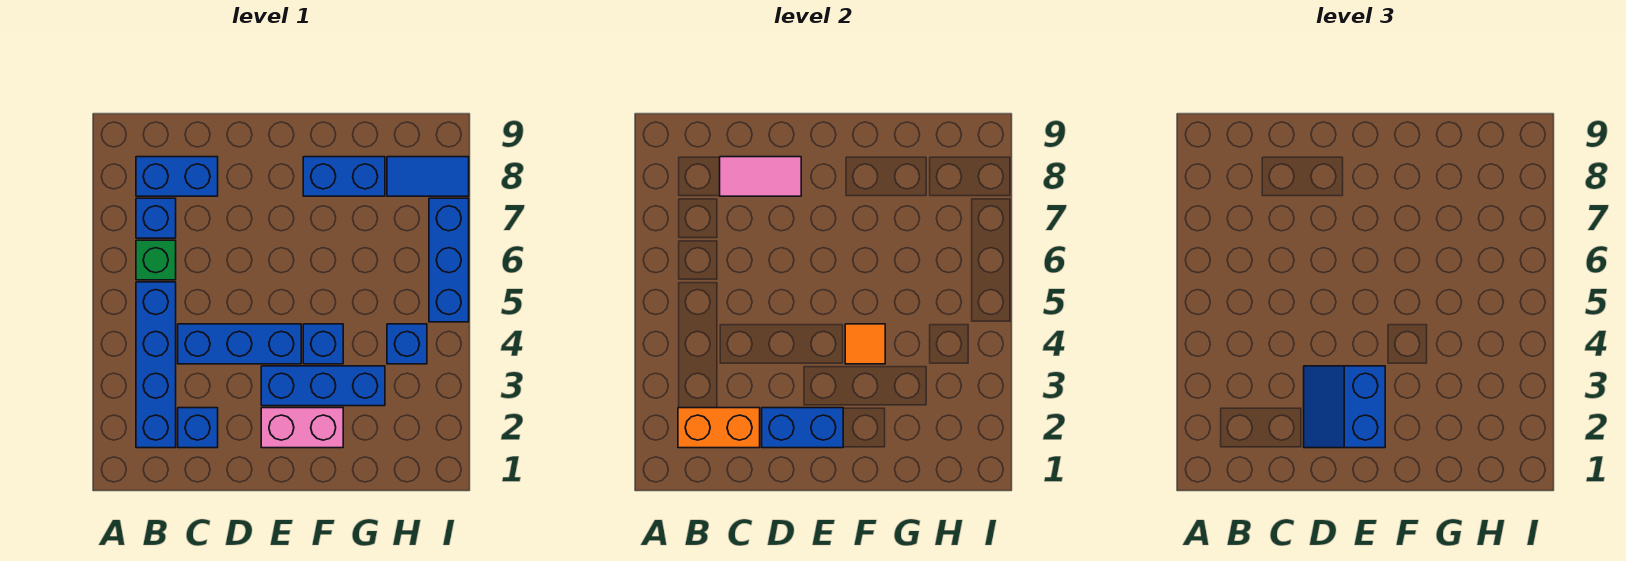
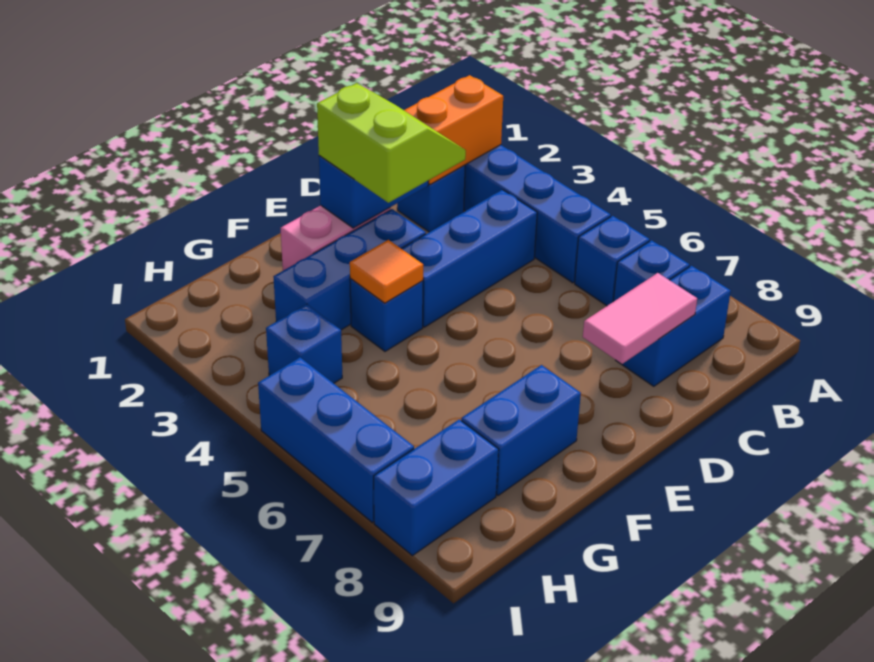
green brick B6 level 1 -> blue brick B6 level 1
blue slope D2:E3 level 3 top E -> lime slope D2:E3 level 3 top E
blue tile H8:I8 level 1 -> blue brick H8:I8 level 1

